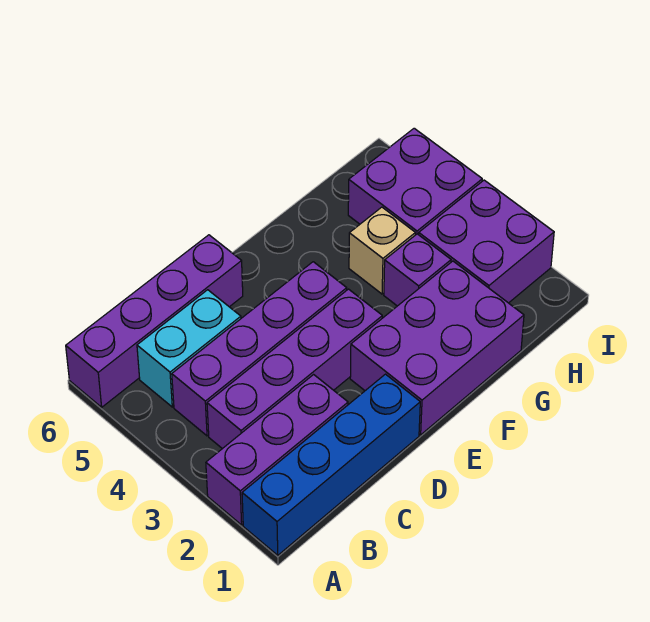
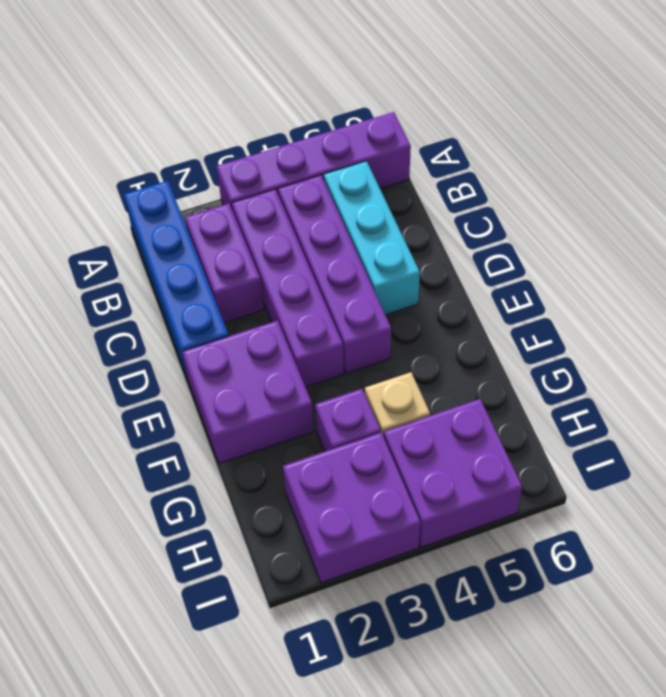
purple brick A2:C2 level 1 -> purple brick B2:C2 level 1
purple brick A6:D6 level 1 -> purple brick A3:A6 level 1
cyan brick B5:C5 level 1 -> cyan brick B5:D5 level 1
purple brick E1:G2 level 1 -> purple brick E1:F2 level 1

